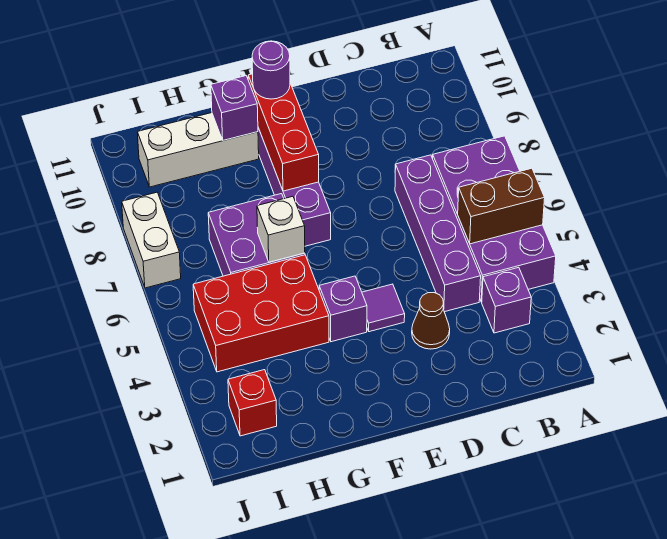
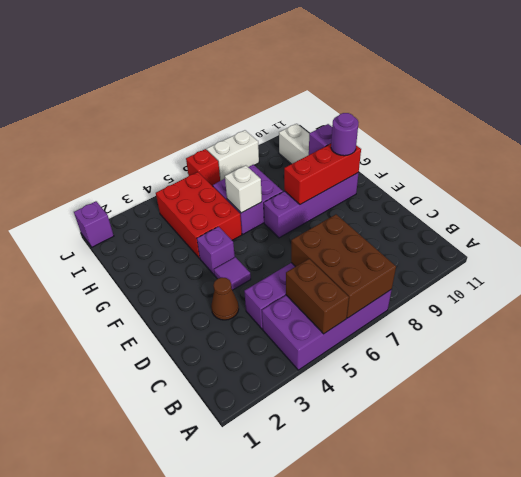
none -> brown brick A6:C7 level 2
purple brick B3 level 1 -> purple brick J1 level 1
red brick I2 level 1 -> red brick J6 level 1

